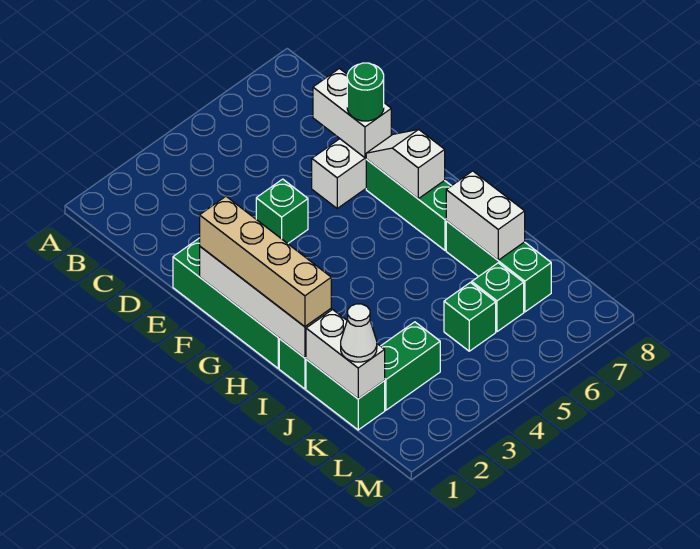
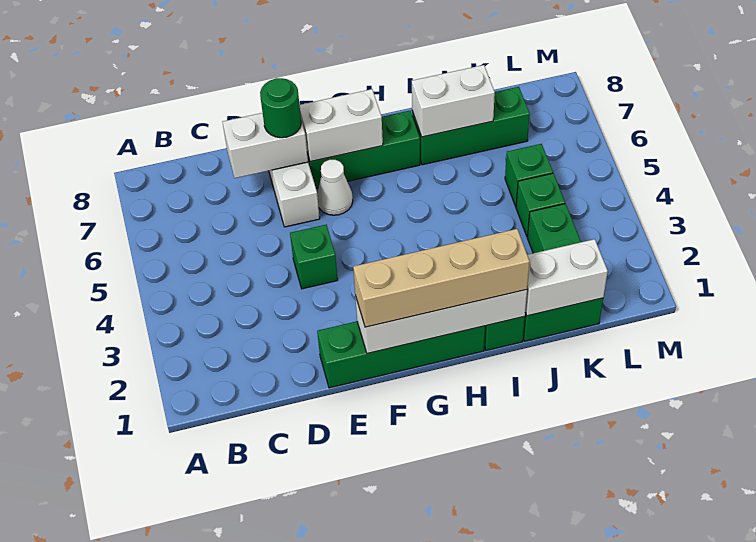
white slope F7:G7 level 2 top G -> white brick F7:G7 level 2
white cone K1 level 3 -> white cone F6 level 1
green brick K6 level 1 -> green brick K4 level 1

